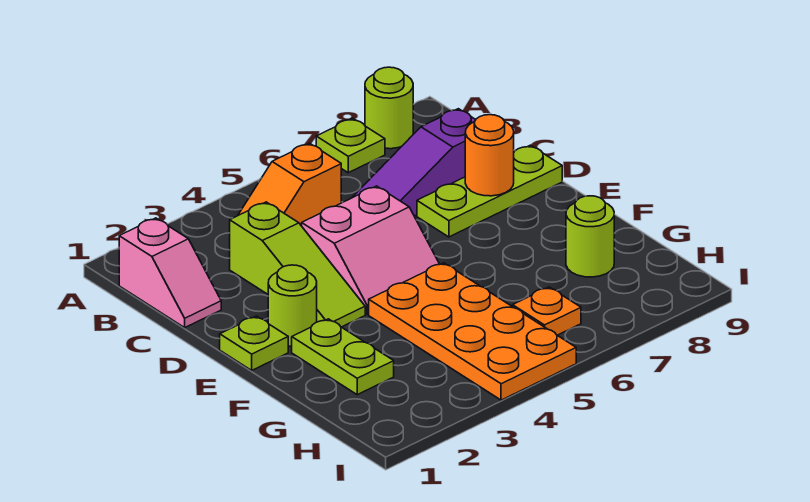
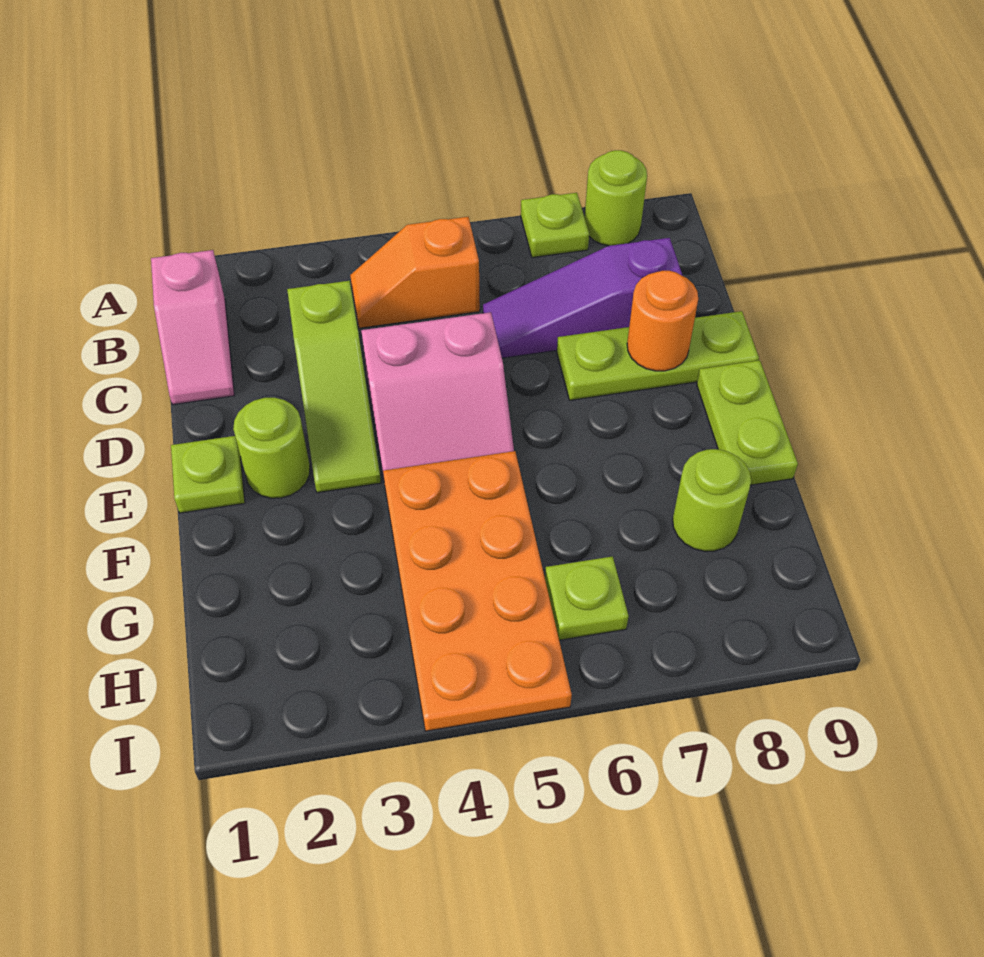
lime plate F2:G2 level 1 -> lime plate E9:F9 level 1
orange plate H6 level 1 -> lime plate H6 level 1

